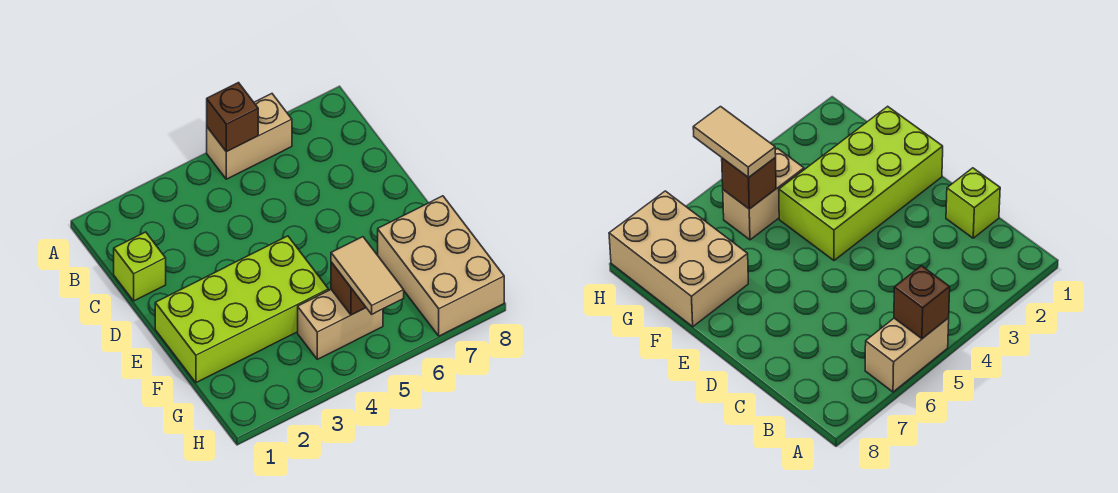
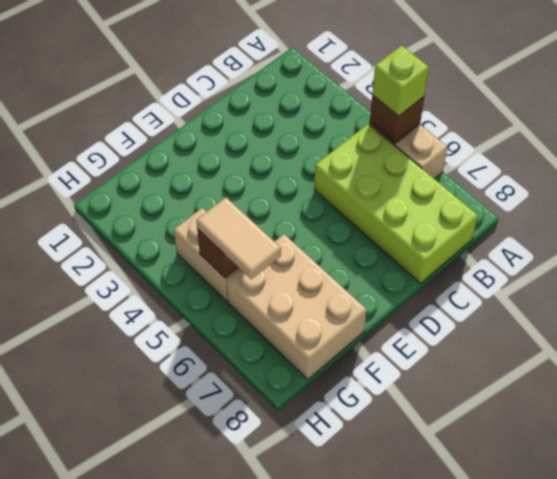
lime brick C1 level 1 -> lime brick A5 level 3
lime brick E1:F4 level 1 -> lime brick B5:C8 level 1
tan brick F7:H8 level 1 -> tan brick F6:G8 level 1
tan tile G5:H5 level 3 -> tan tile G5:G6 level 3

